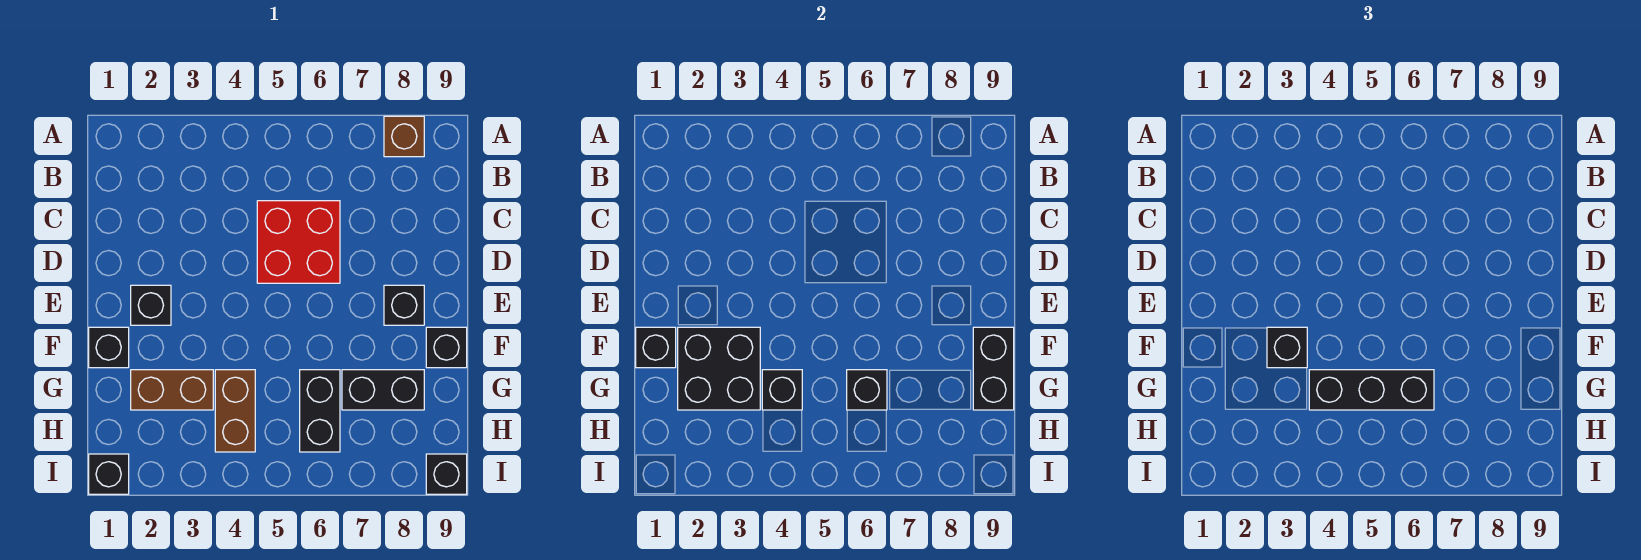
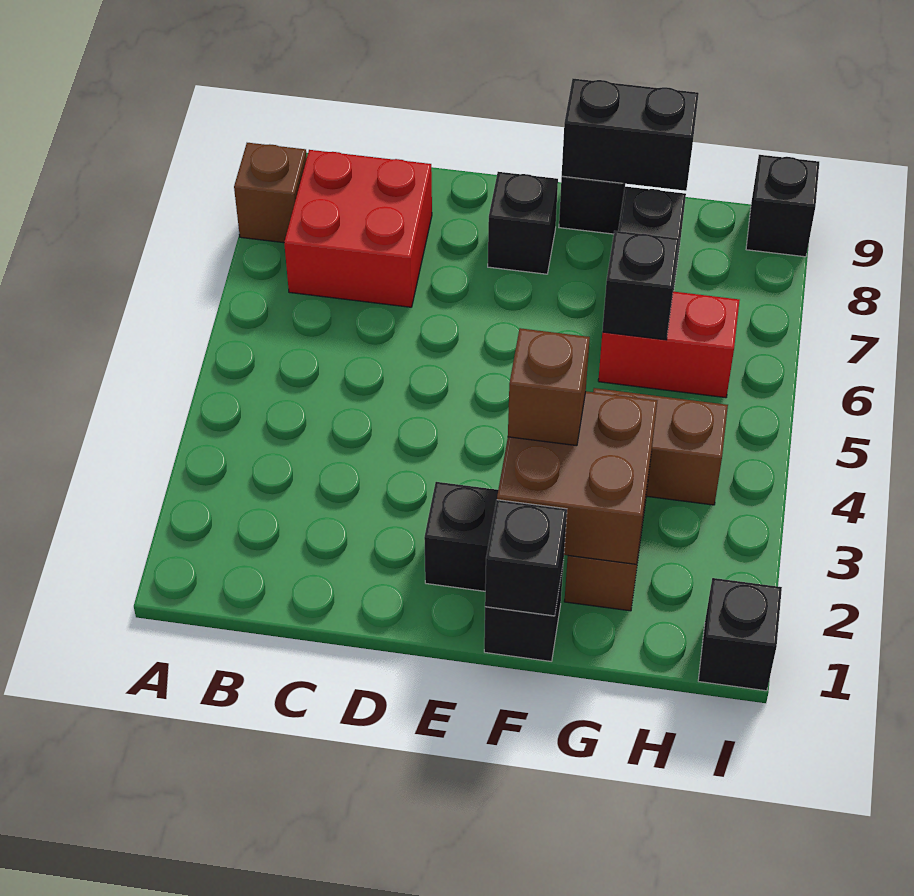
red brick C5:D6 level 1 -> red brick B7:C8 level 1
black brick F2:G3 level 2 -> brown brick F2:G3 level 2
black brick F3 level 3 -> brown brick F3 level 3
black brick G4 level 2 -> none
black brick G4:G6 level 3 -> none
black brick G6:H6 level 1 -> red brick G6:H6 level 1

